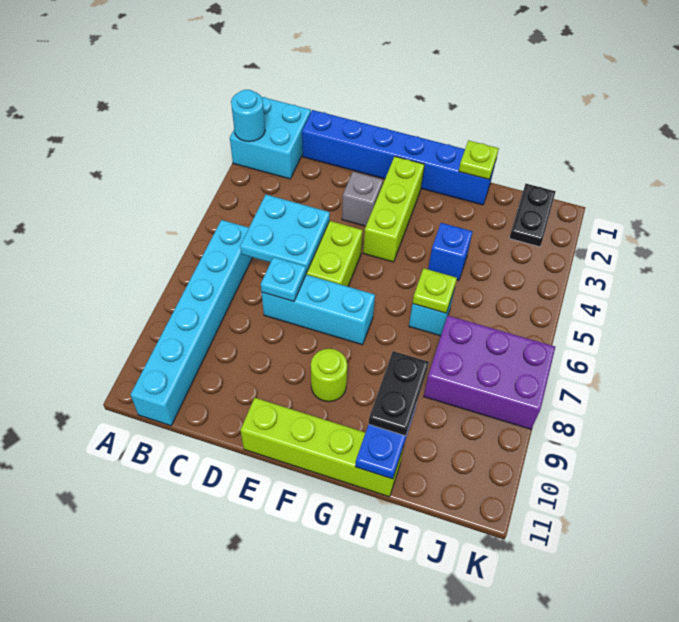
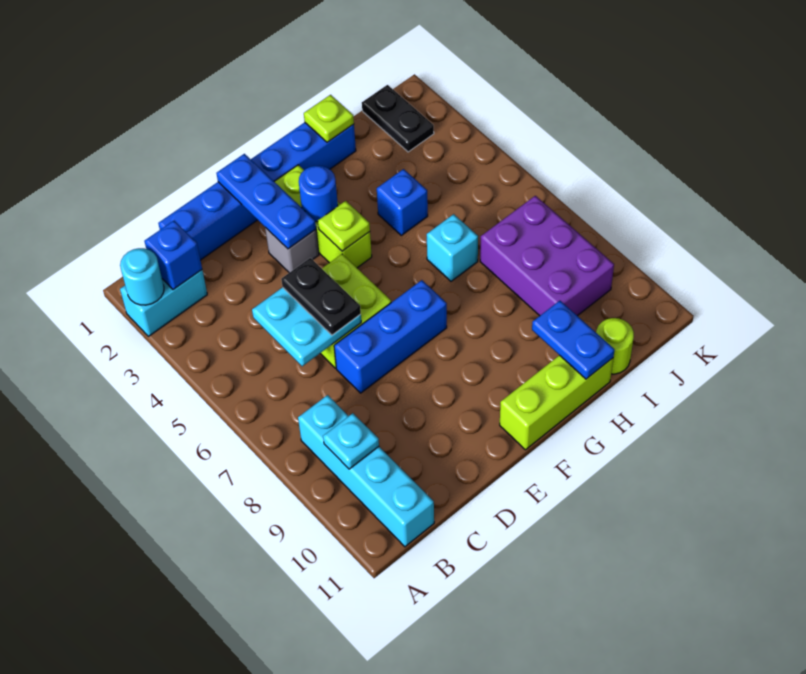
cyan brick A1:B2 level 1 -> cyan brick A2:B2 level 1
none -> blue brick B2 level 2
cyan brick B6:B11 level 1 -> cyan brick B8:B11 level 1
cyan brick D7:F7 level 1 -> blue brick D7:F7 level 1
cyan plate D7 level 2 -> cyan plate B9 level 2
none -> blue plate E1:E3 level 2
lime brick E11:H11 level 1 -> lime brick F11:H11 level 1
none -> blue round brick F3 level 2
lime round brick F9 level 1 -> lime round brick I11 level 1
lime plate H6 level 2 -> lime plate F4 level 2
black plate H9:H10 level 3 -> black plate D5:D6 level 3
purple brick I7:K8 level 1 -> purple brick I7:J9 level 1

